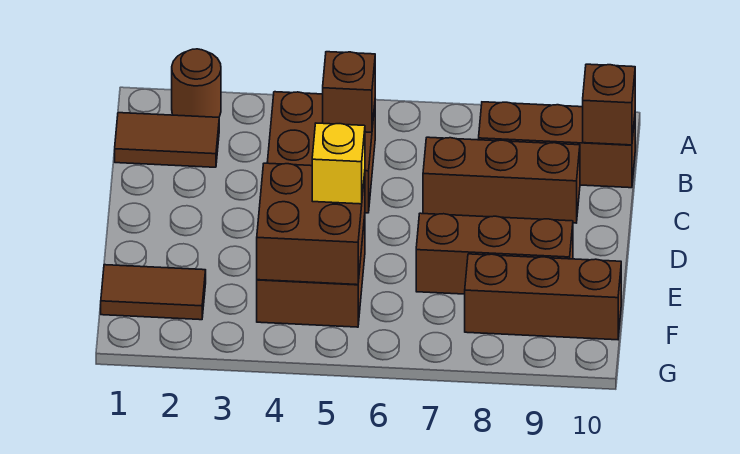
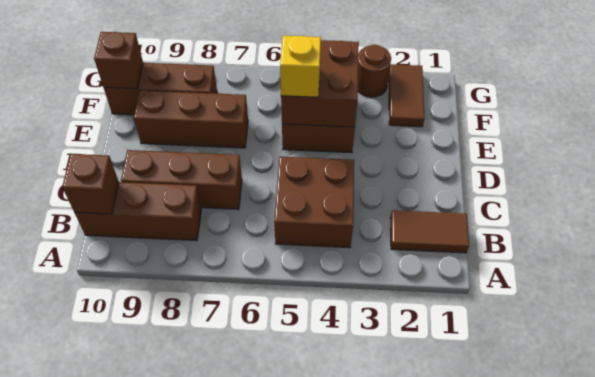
brown round brick A2 level 1 -> brown round brick G3 level 1
brown brick B5 level 2 -> brown brick F10 level 2
brown tile F1:F2 level 1 -> brown tile F2:G2 level 1

